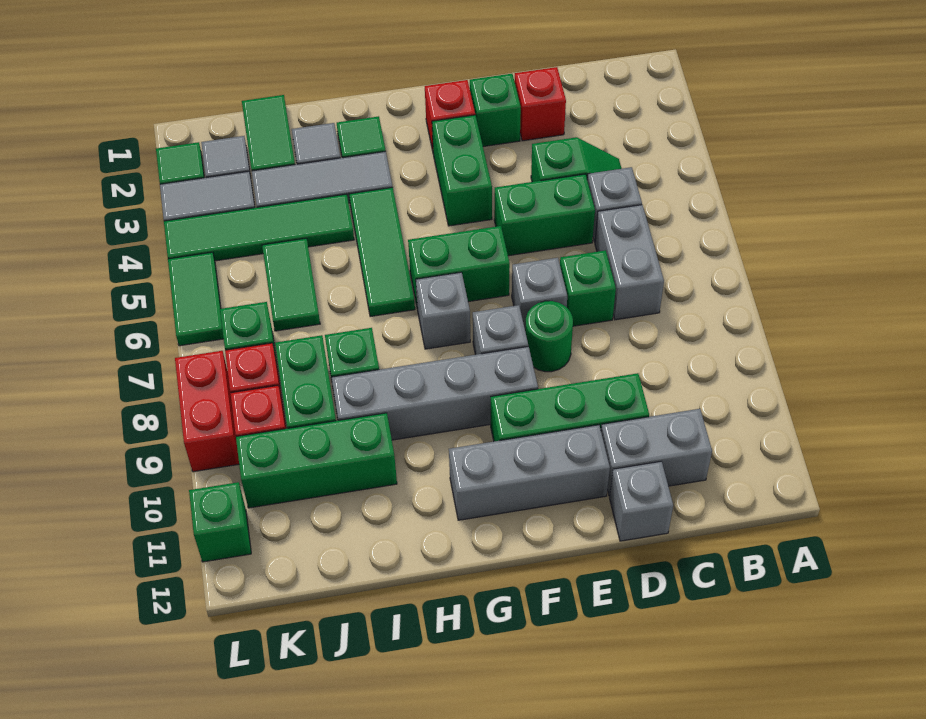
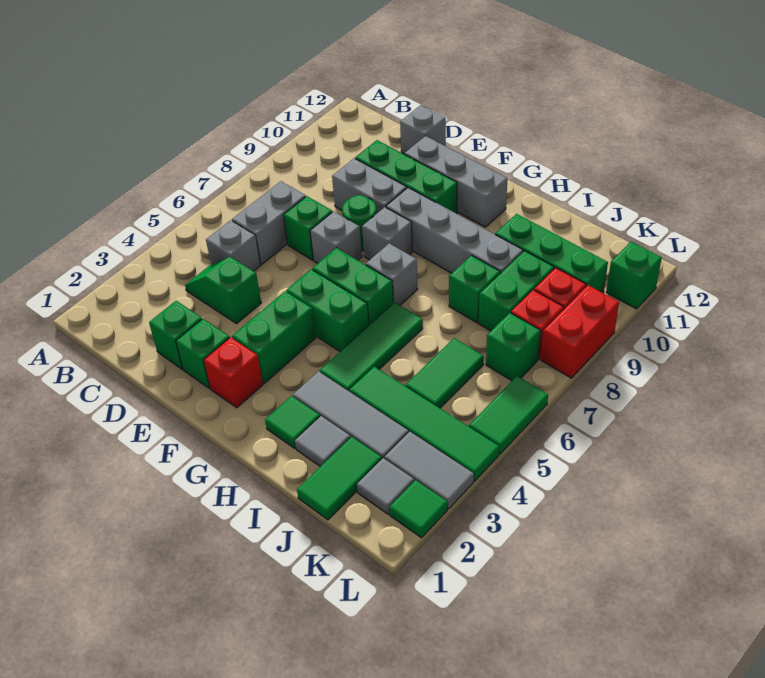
grey brick C11:D11 level 1 -> grey brick D9:E9 level 1
red brick D2 level 1 -> green brick D2 level 1
green brick D5:E5 level 1 -> green brick F5:G5 level 1

